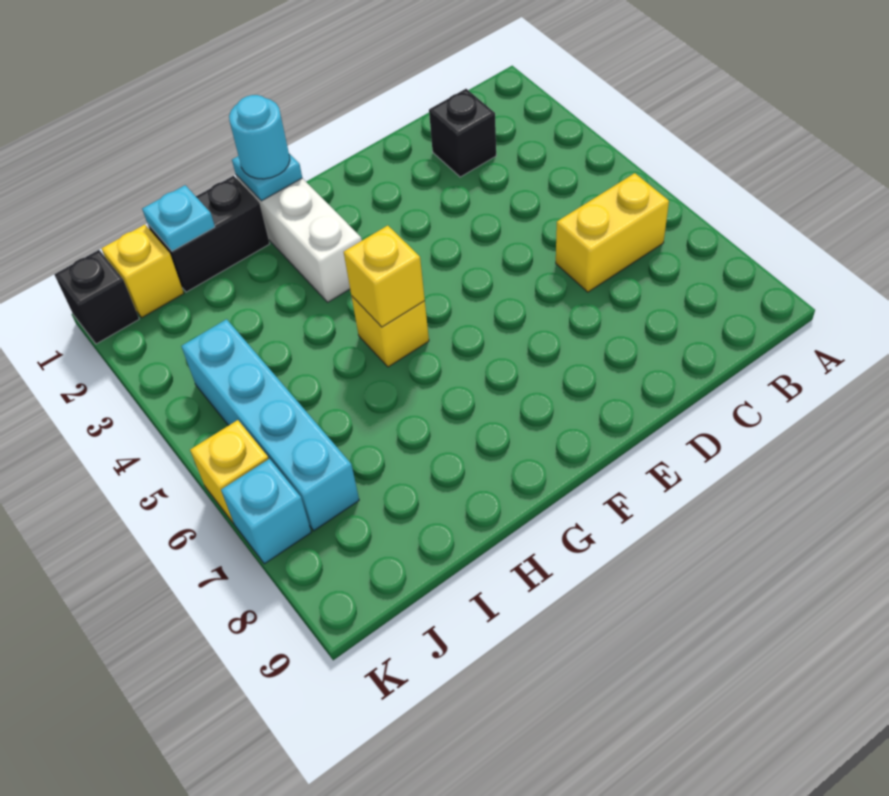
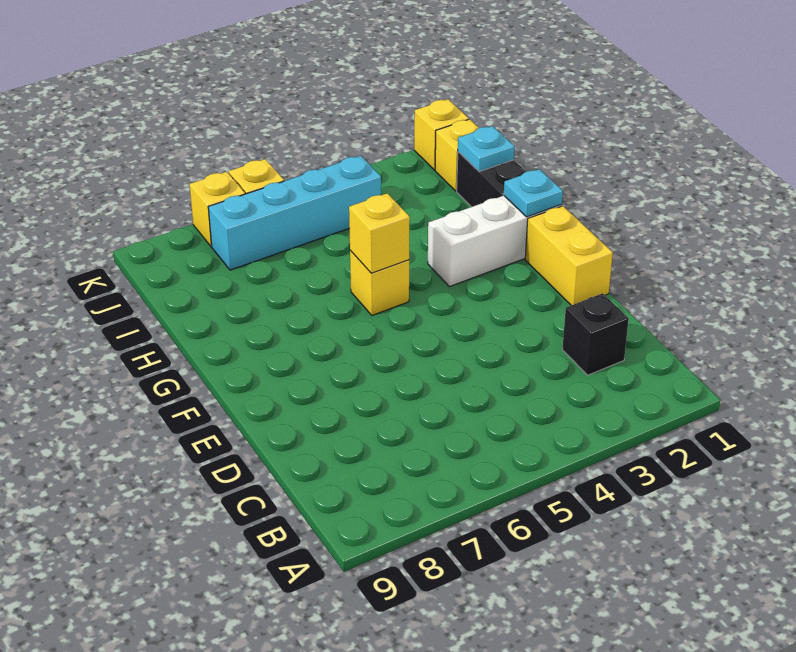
yellow brick B6:C6 level 1 -> yellow brick E1:F1 level 1
cyan round brick G1 level 3 -> none
black brick K1 level 1 -> yellow brick K1 level 1
cyan brick K7 level 1 -> yellow brick K7 level 1

